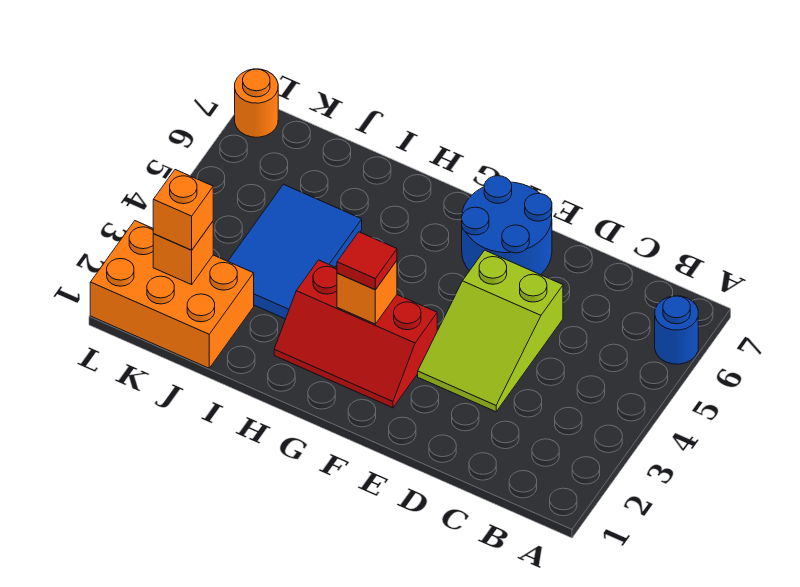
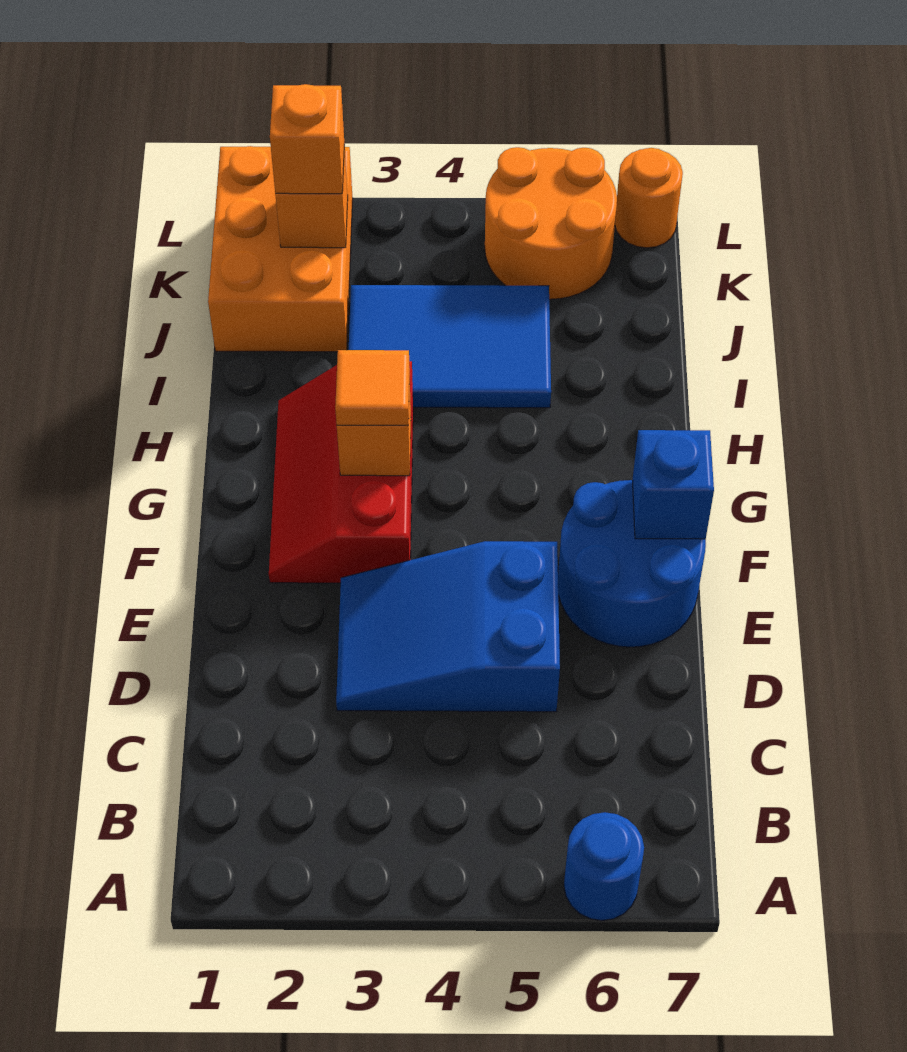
lime slope D3:E5 level 1 top 5 -> blue slope D3:E5 level 1 top 5
none -> blue brick F7 level 2
red tile G3 level 3 -> orange tile G3 level 3
none -> orange round brick K5:L6 level 1

